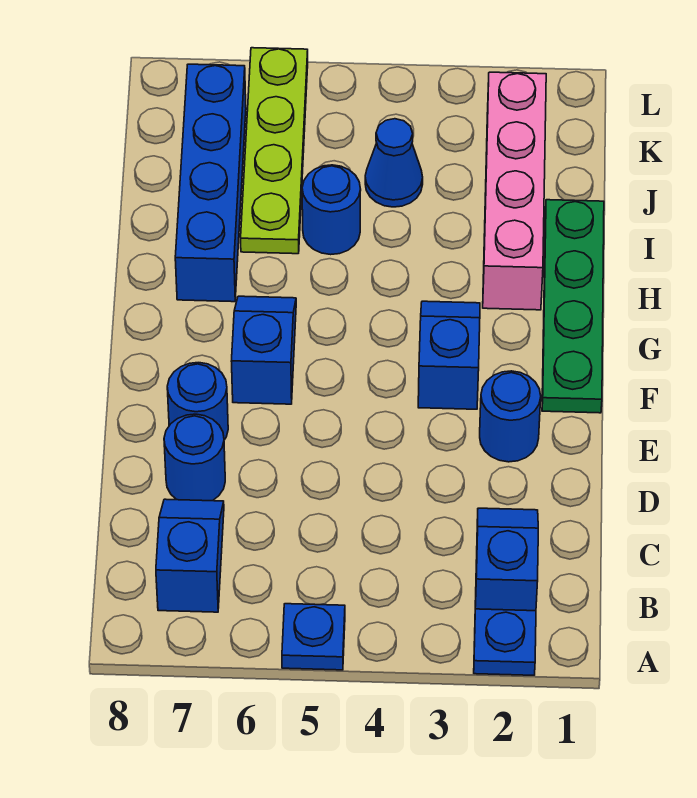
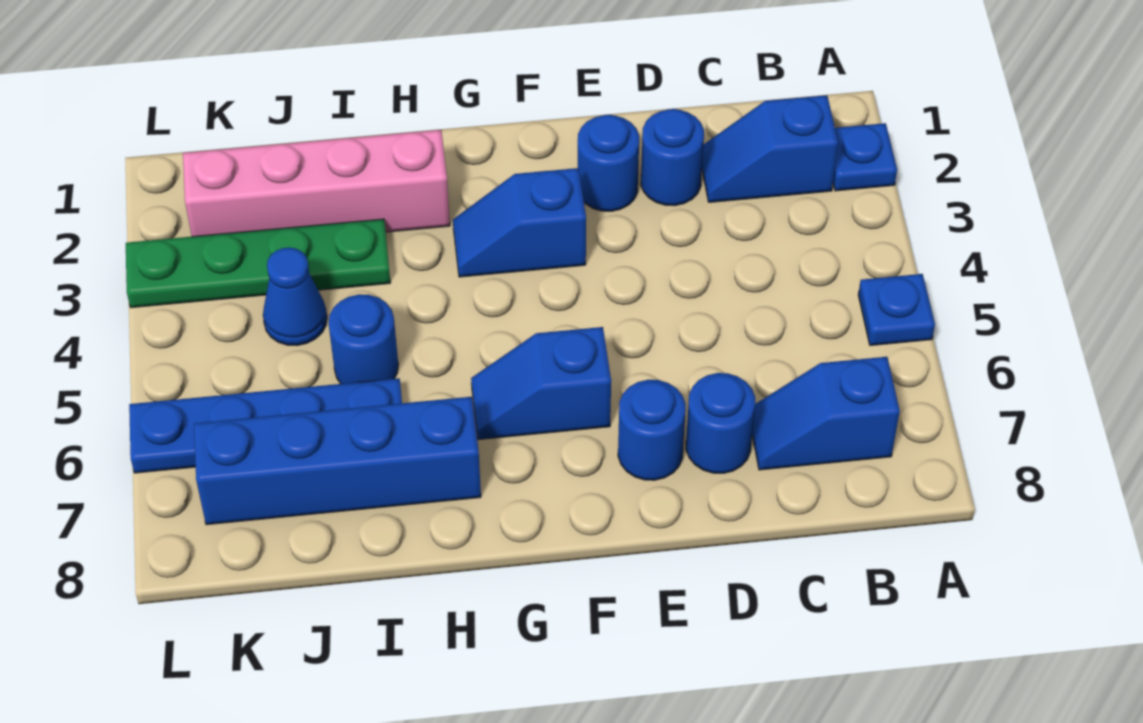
none -> blue round brick D2 level 1
green plate F1:I1 level 1 -> green plate I3:L3 level 1
lime plate I6:L6 level 1 -> blue plate I6:L6 level 1

